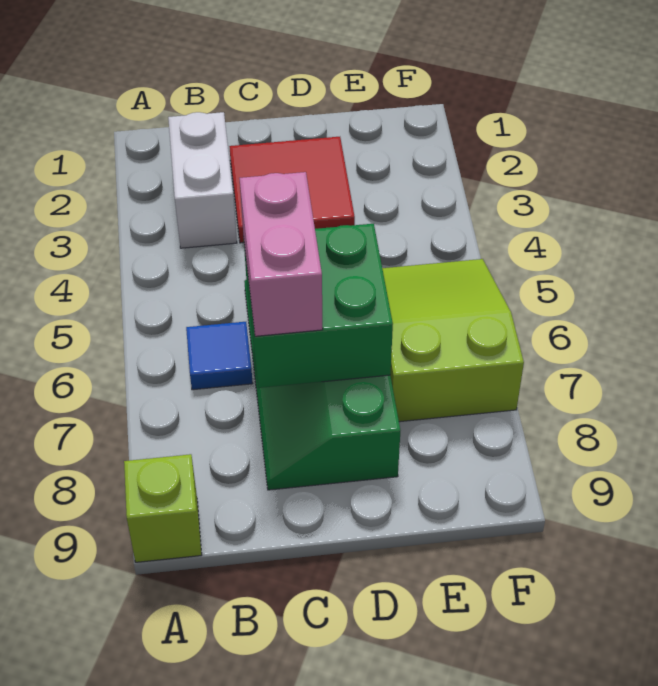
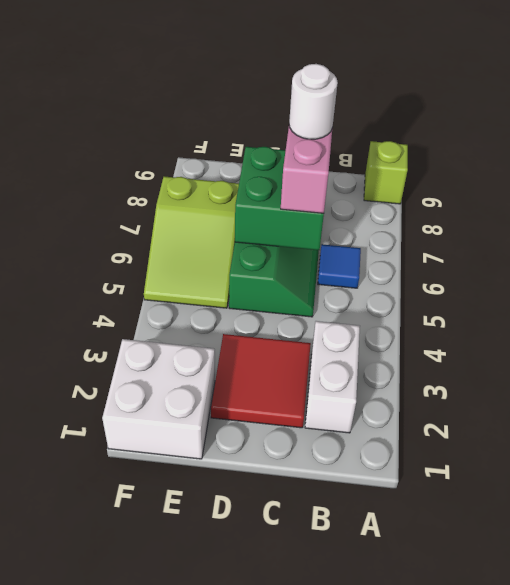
none -> white round brick C7 level 4
none -> white brick E1:F2 level 1

